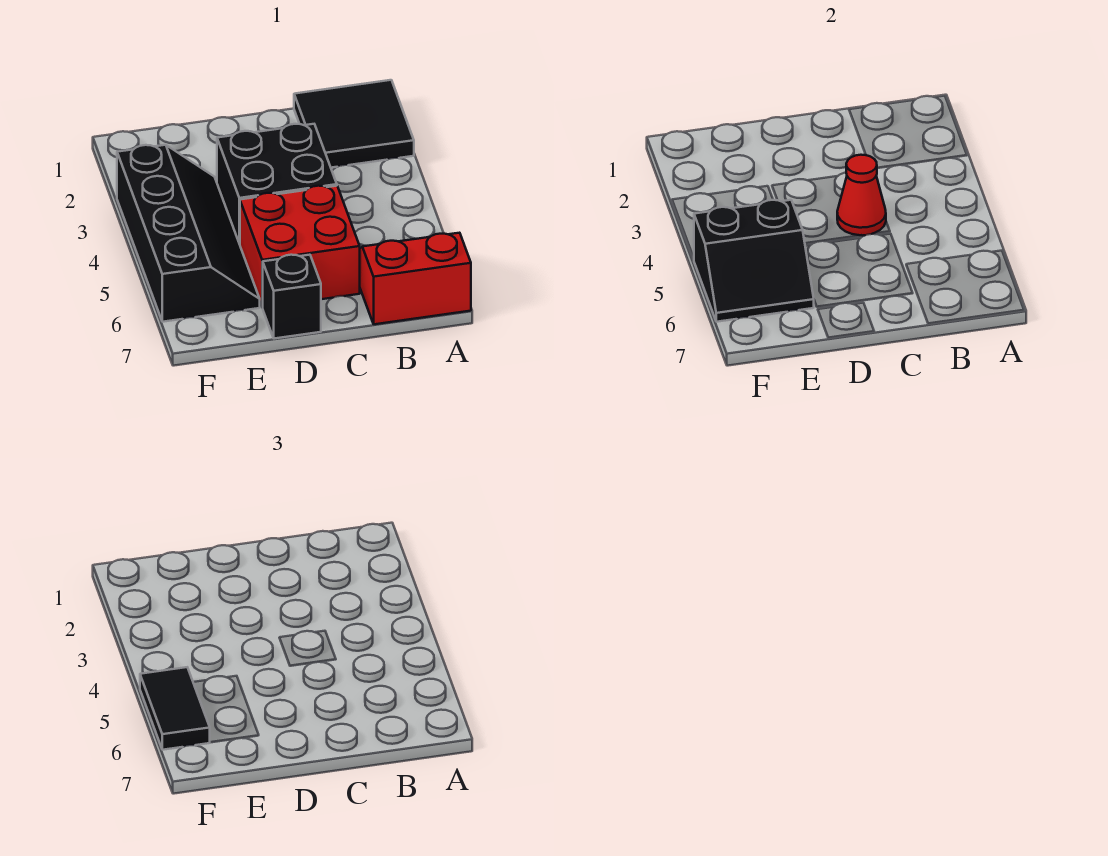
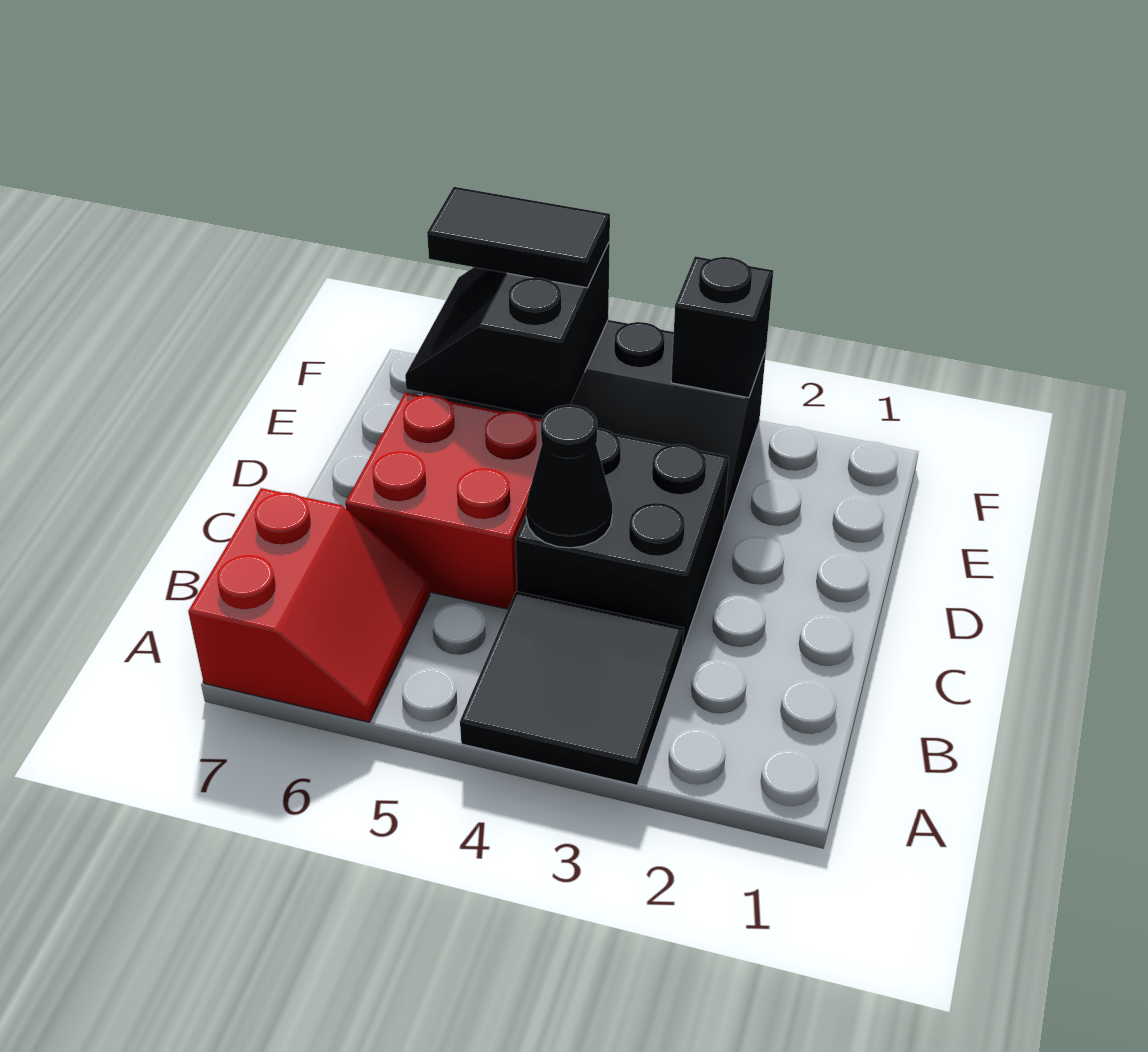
black tile A1:B2 level 1 -> black tile A3:B4 level 1
red cone C4 level 2 -> black cone C4 level 2
black brick D7 level 1 -> black brick F3 level 2

